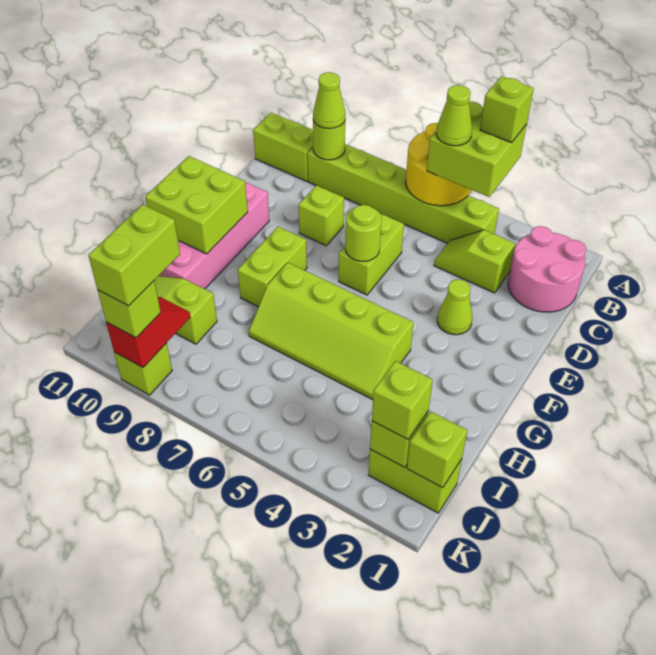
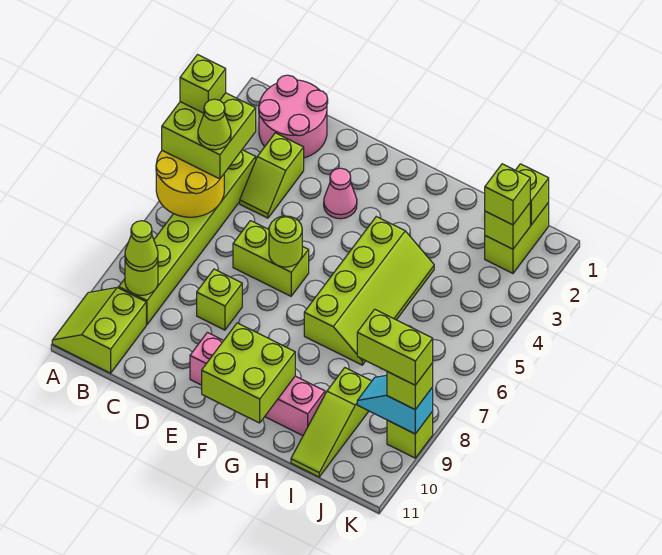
lime cone E3 level 1 -> pink cone E3 level 1
lime brick F8:G8 level 1 -> none
red slope J9:K9 level 2 top K -> cyan slope J9:K9 level 2 top K

